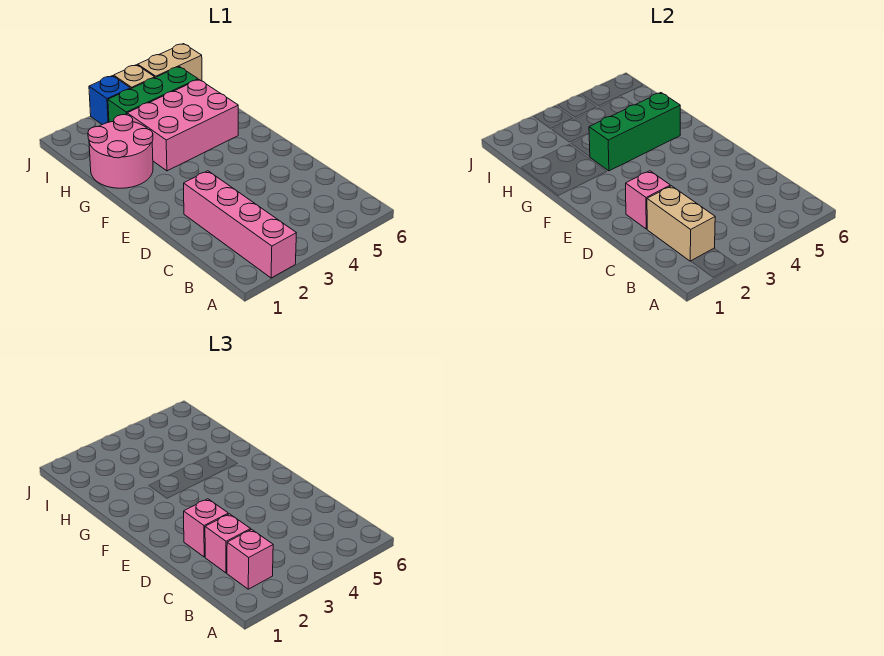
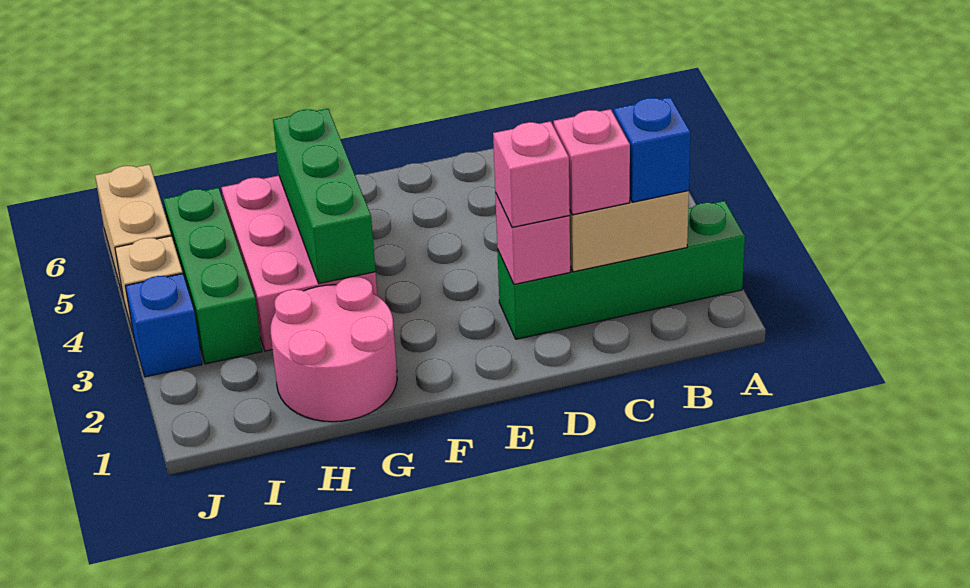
pink brick A2:D2 level 1 -> green brick A2:D2 level 1
pink brick B2 level 3 -> blue brick B2 level 3

